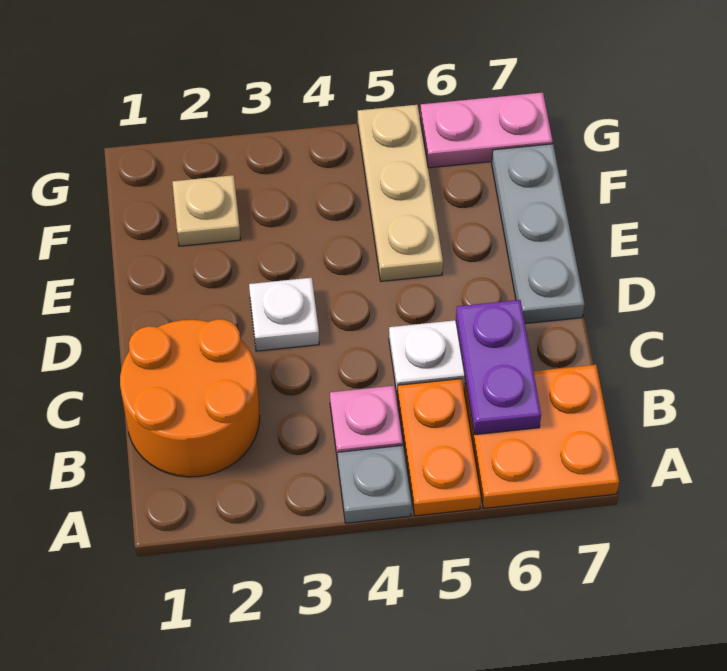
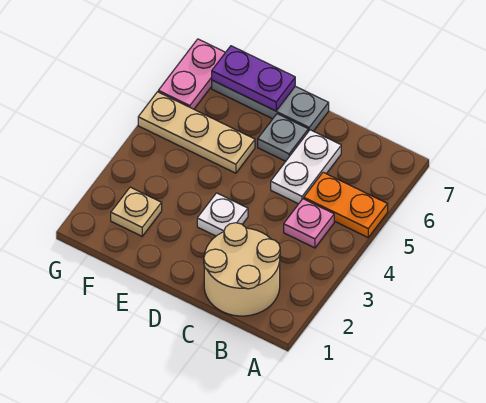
grey plate A4 level 1 -> grey plate D6 level 1
orange plate A6:B7 level 1 -> none
orange round brick B1:C2 level 1 -> tan round brick B1:C2 level 1
purple plate B6:C6 level 2 -> purple plate E7:F7 level 2

